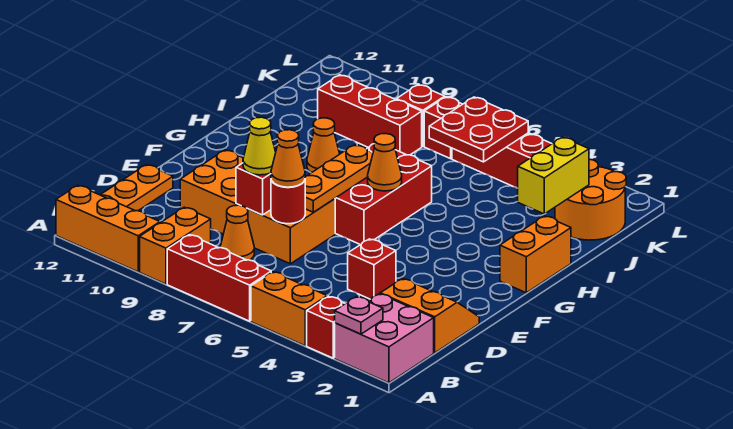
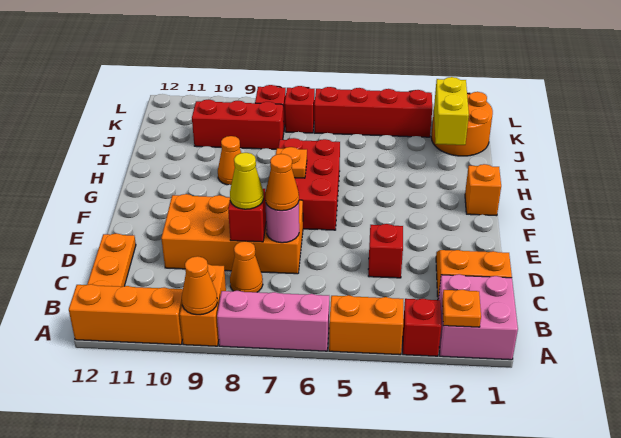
pink plate A2 level 2 -> orange plate A2 level 2
red brick A6:A8 level 1 -> pink brick A6:A8 level 1
red round brick D7 level 2 -> pink round brick D7 level 2
orange plate E7:G7 level 2 -> orange plate G7 level 2
orange brick G1:H1 level 1 -> orange brick G1 level 1
orange cone G6 level 2 -> orange cone A9 level 2
red plate J5:K6 level 2 -> none

